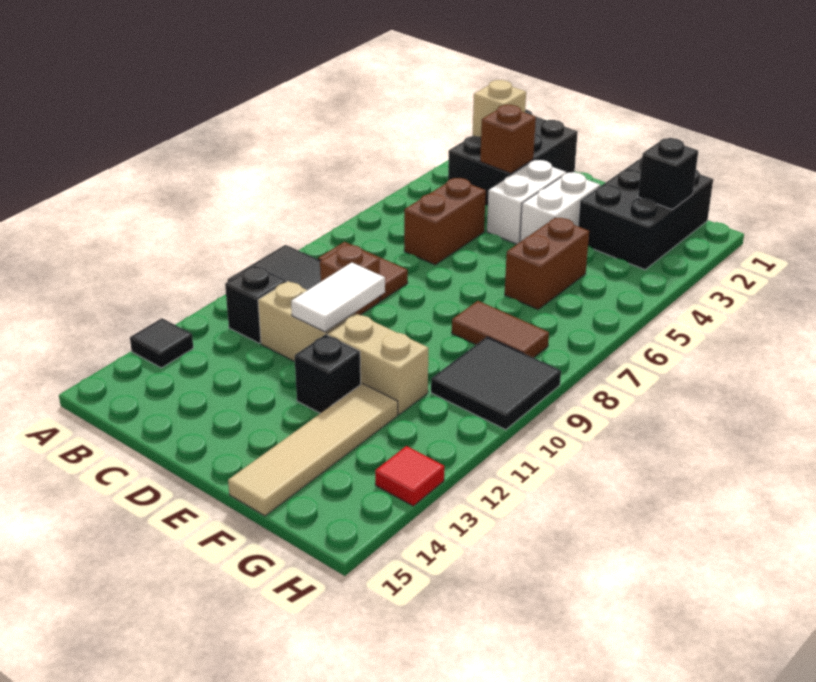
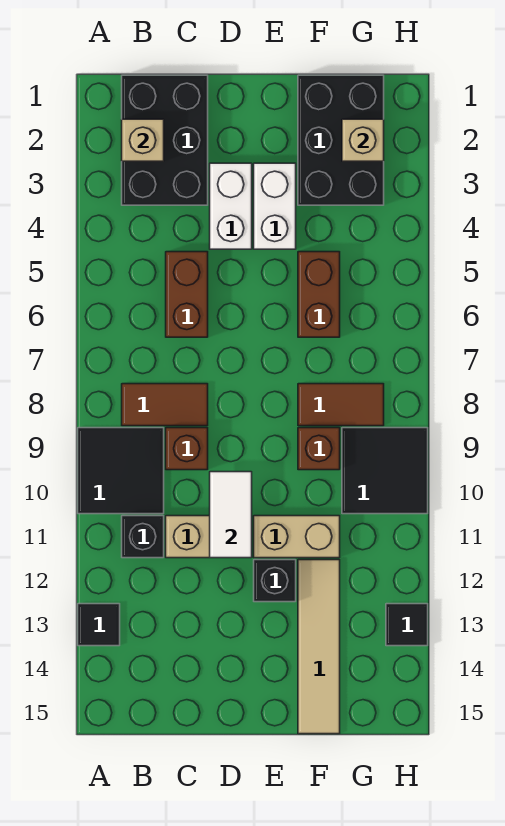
brown brick C3 level 2 -> brown brick F9 level 1
black brick G2 level 2 -> tan brick G2 level 2
red tile H13 level 1 -> black tile H13 level 1

